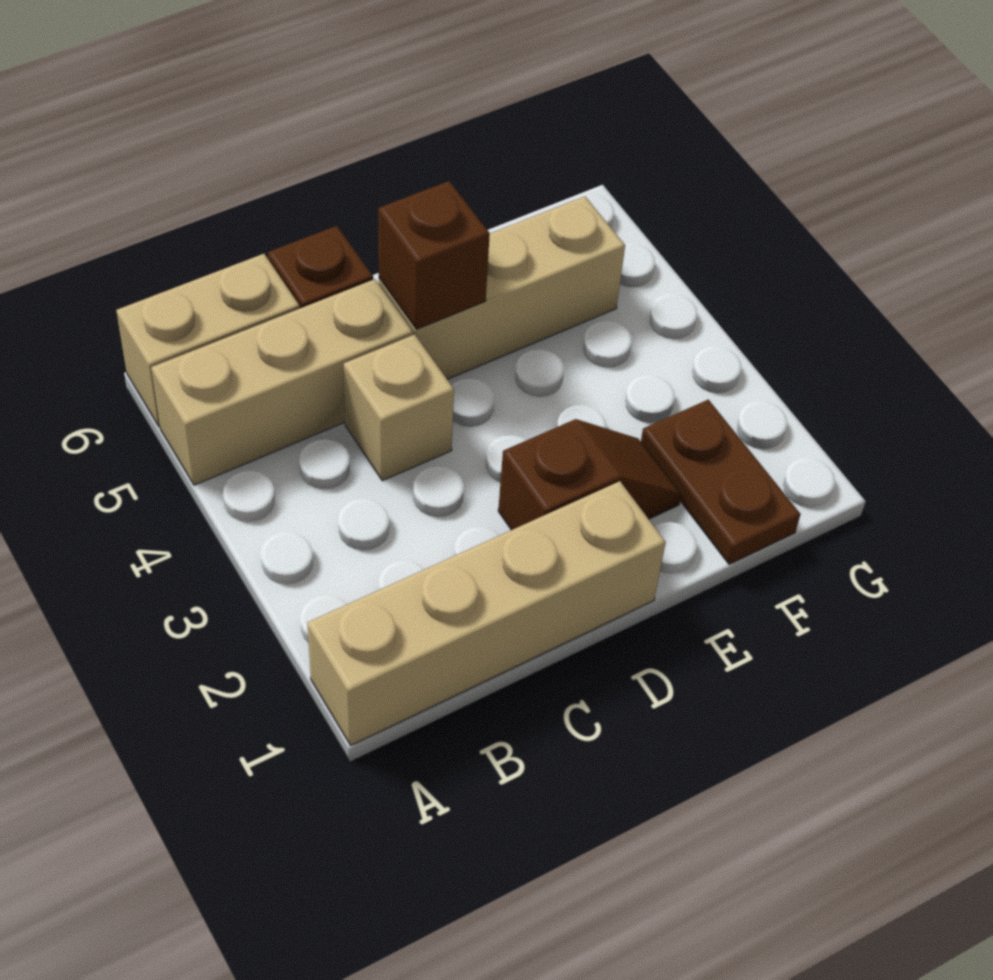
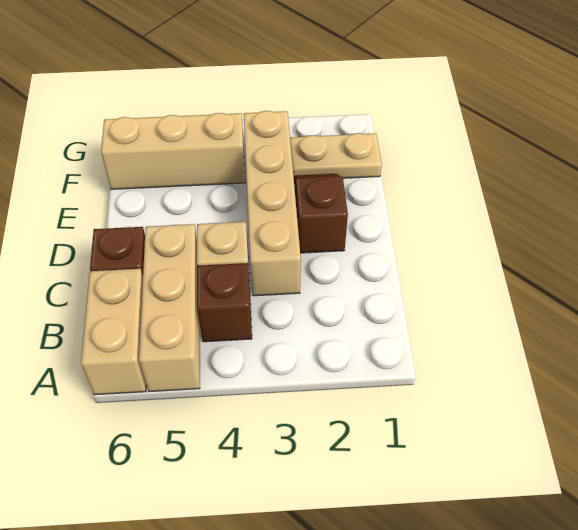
tan brick A1:D1 level 1 -> tan brick C3:F3 level 1
tan brick D5:F5 level 1 -> tan brick F4:F6 level 1
brown brick D5 level 2 -> brown brick B4 level 1
brown plate F1:F2 level 1 -> tan plate F1:F2 level 1

